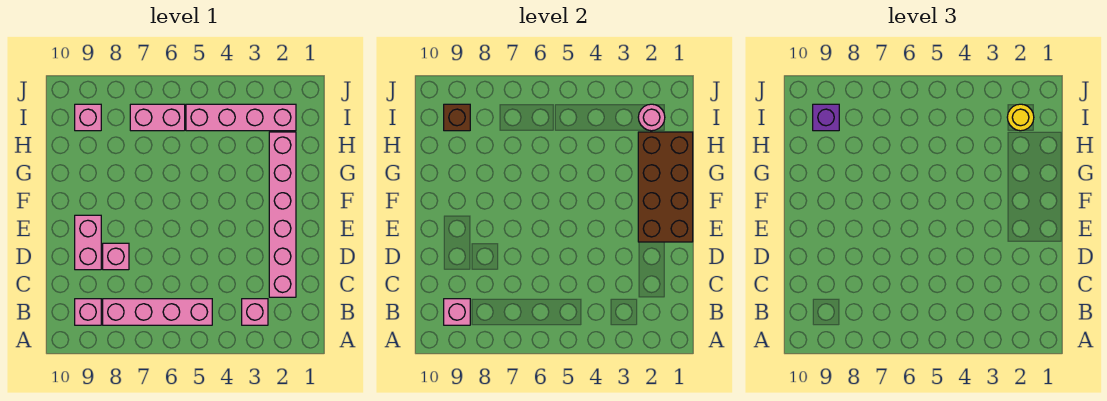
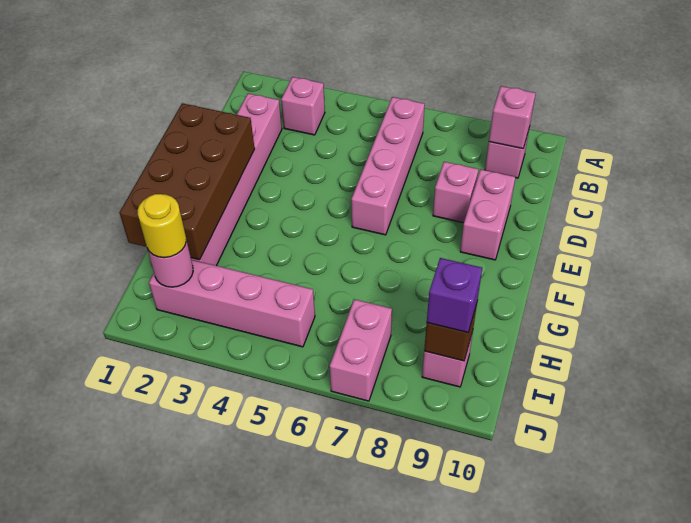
pink brick B5:B8 level 1 -> pink brick B6:E6 level 1
pink brick I6:I7 level 1 -> pink brick I7:J7 level 1

